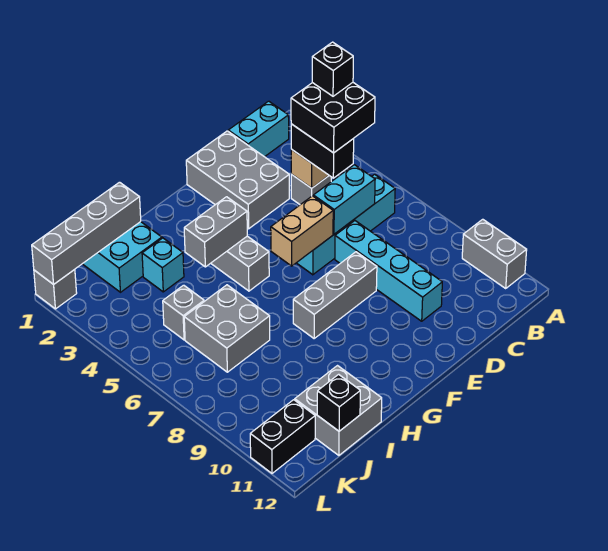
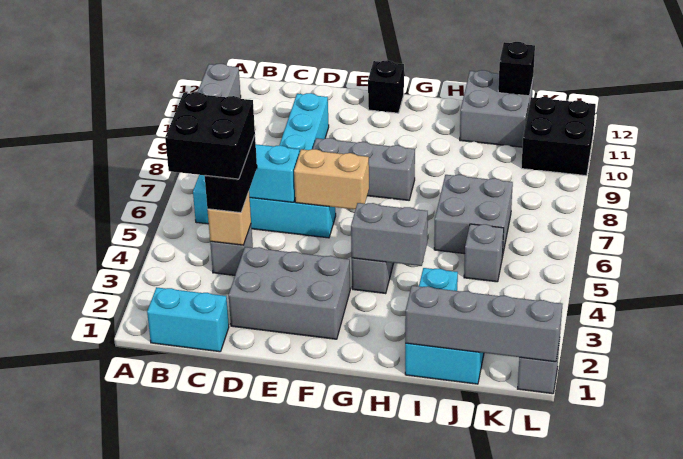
black brick B4 level 5 -> black brick F12 level 1
grey brick D1:E3 level 1 -> grey brick D2:F3 level 1
black brick K11:L11 level 1 -> black brick K10:L11 level 1

